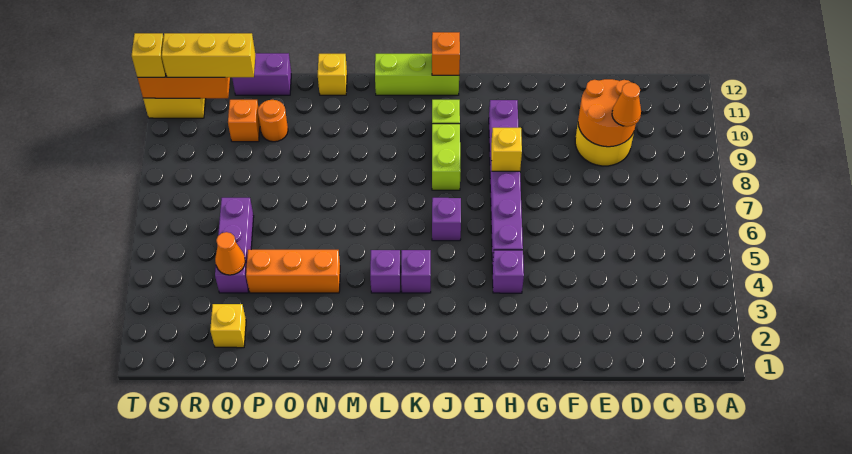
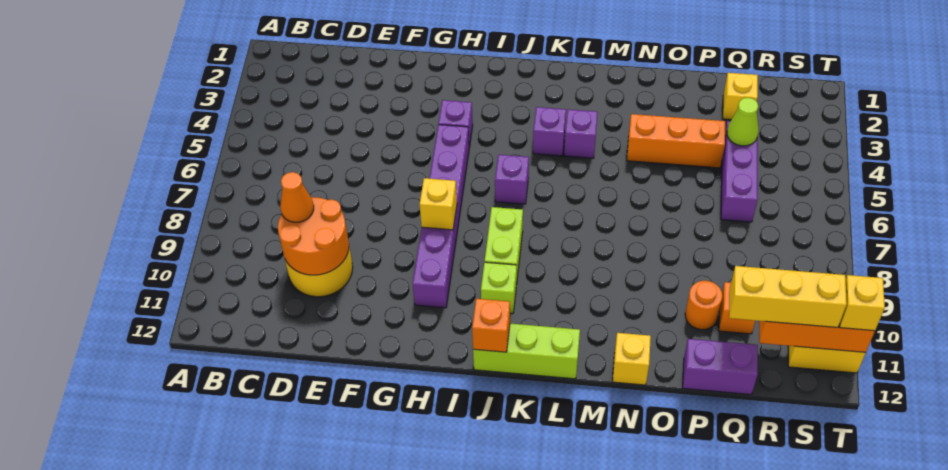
orange cone Q4 level 2 -> lime cone Q4 level 2

